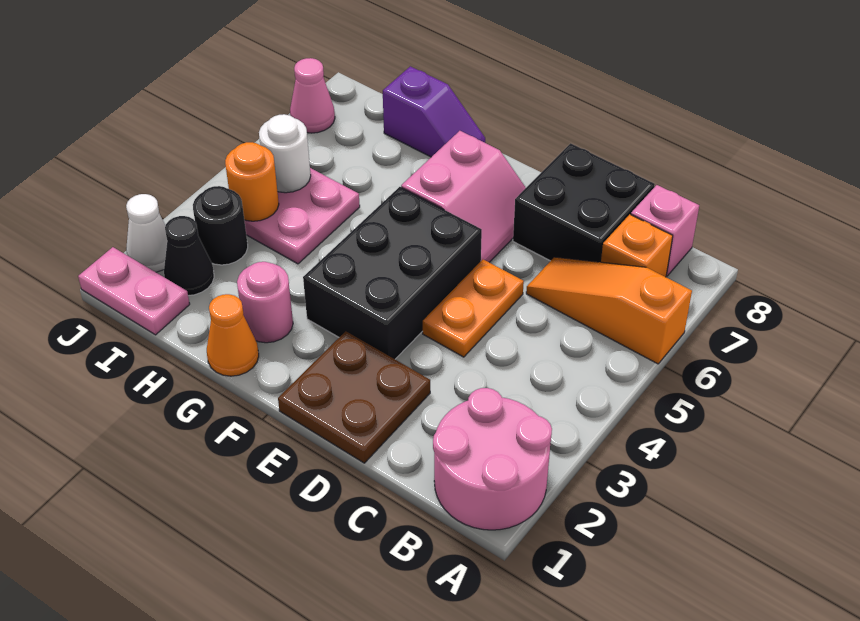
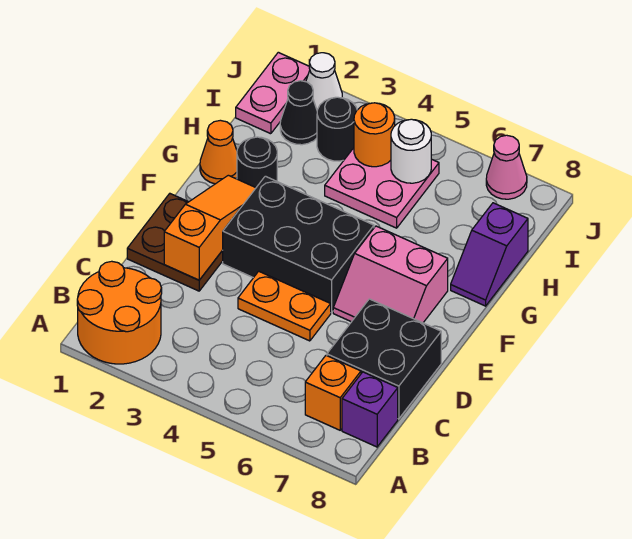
pink round brick A1:B2 level 1 -> orange round brick A1:B2 level 1
orange slope A6:C6 level 1 top A -> orange slope D2:F2 level 2 top D
pink brick B8 level 1 -> purple brick B8 level 1
pink round brick G2 level 1 -> black round brick G2 level 1

